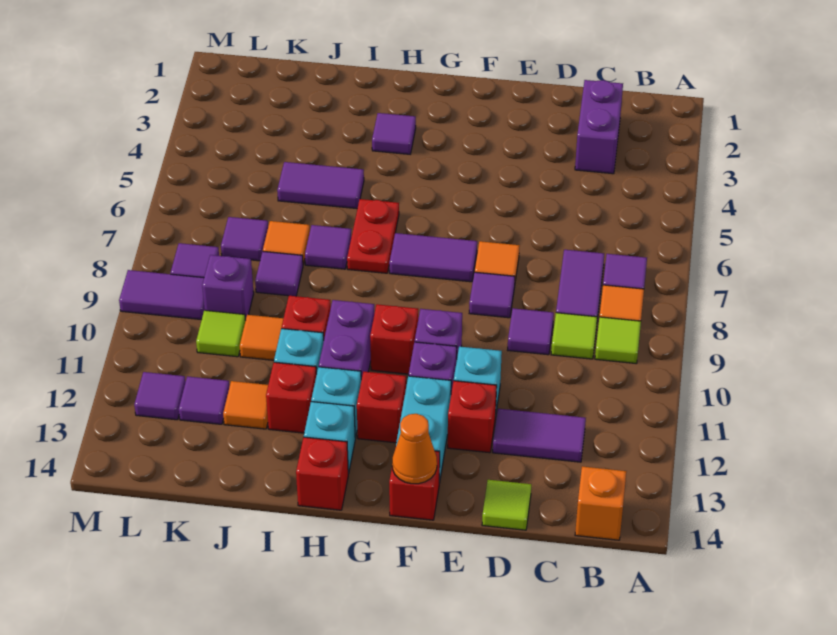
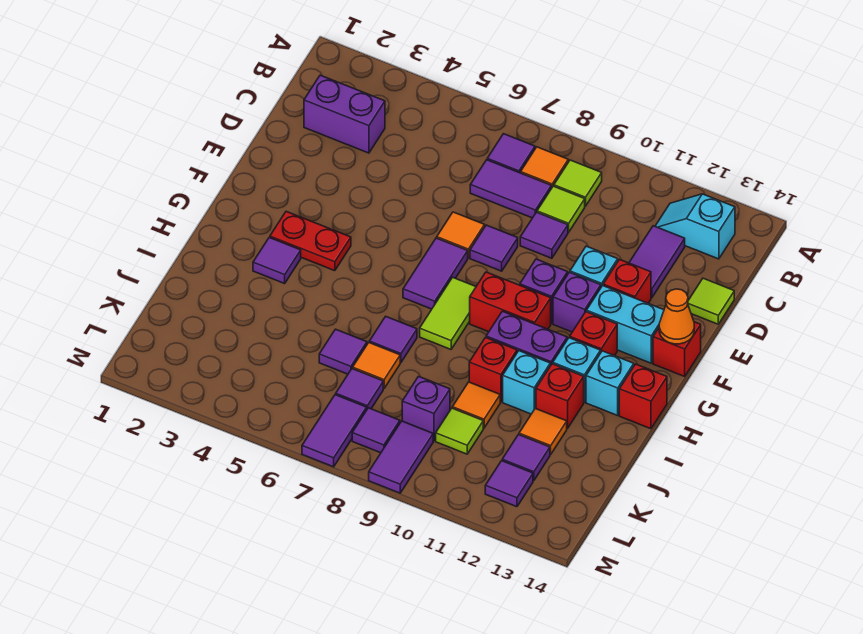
none -> cyan slope B12:B13 level 1 top 13
orange brick B14 level 1 -> none
none -> lime tile G8:H8 level 1
red brick G10 level 1 -> red brick G9:G10 level 1
red plate H6:H7 level 1 -> red plate G3:G4 level 1
purple tile I5:J5 level 1 -> purple tile L7:M7 level 1
purple tile J8 level 1 -> purple tile J6 level 1

